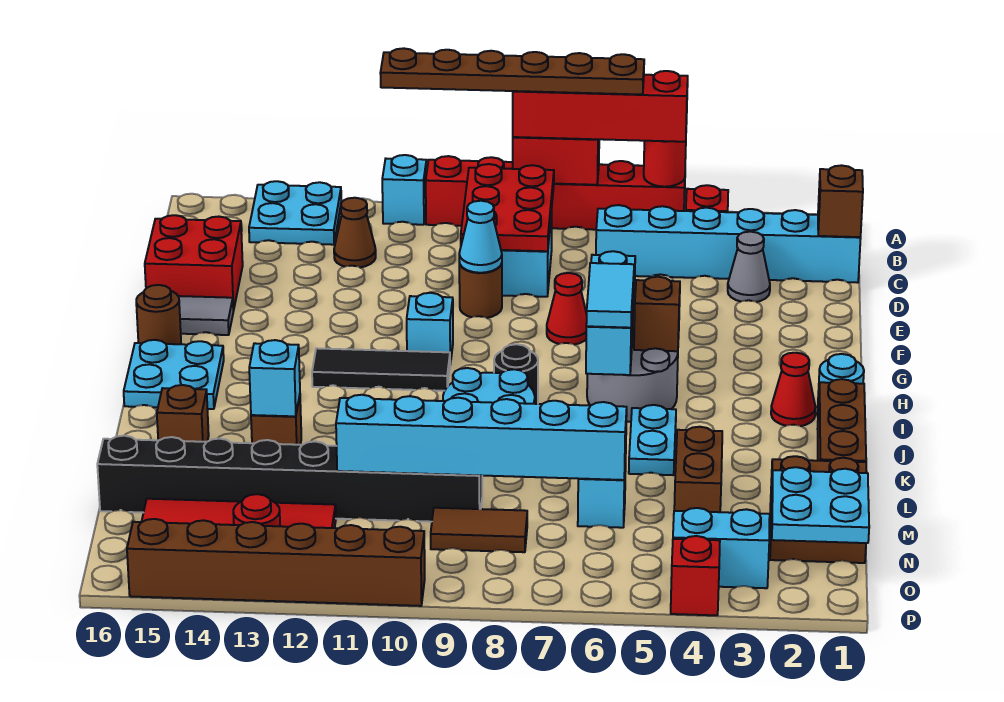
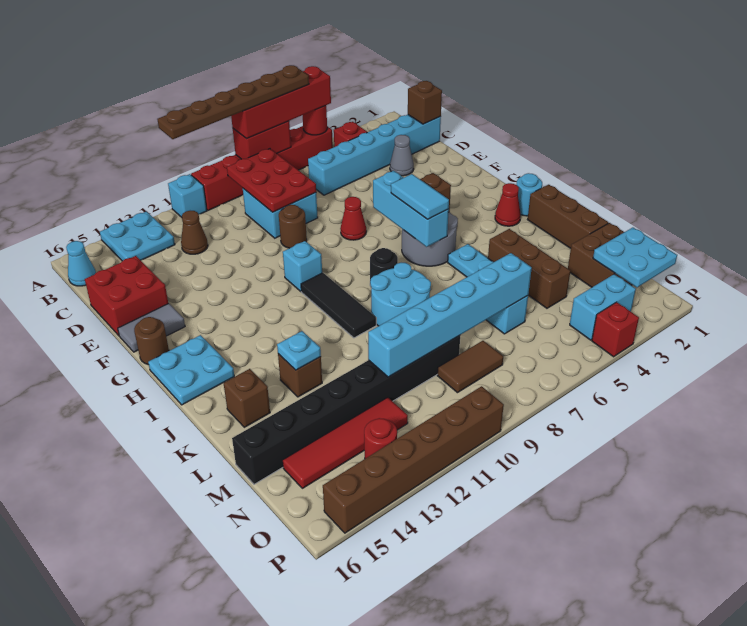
cyan cone E9 level 2 -> cyan cone B16 level 1
black tile H10:H12 level 1 -> black tile H10:J10 level 1
cyan brick K13 level 2 -> cyan plate K13 level 2
brown brick L4:M4 level 1 -> brown brick K4:M4 level 1

